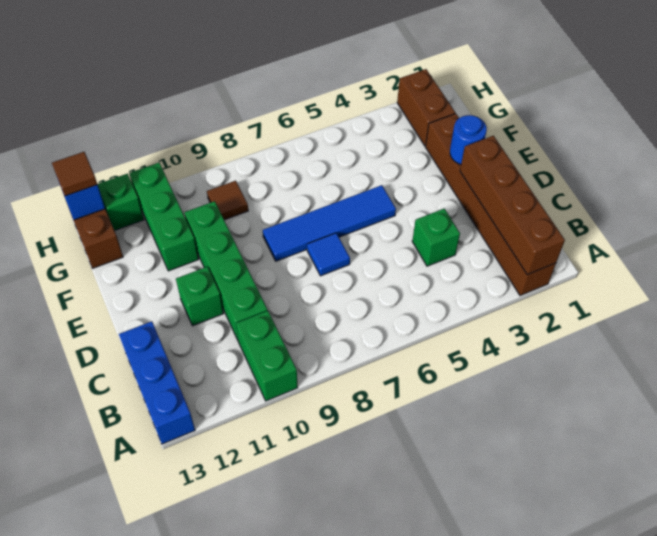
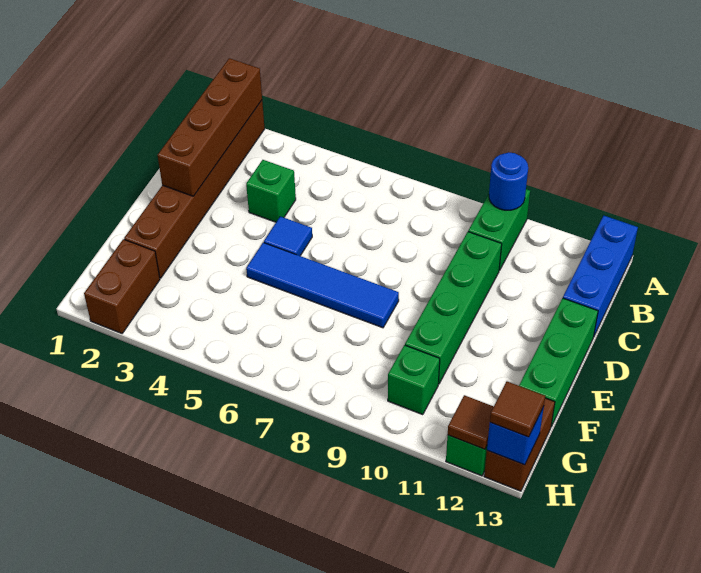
blue tile D7 level 1 -> blue tile D5 level 1
green brick D11 level 1 -> green brick G10 level 1
blue round brick E2 level 2 -> blue round brick A10 level 2
green brick F11:H11 level 1 -> green brick D13:F13 level 1
brown tile G9 level 1 -> brown tile H12 level 2

